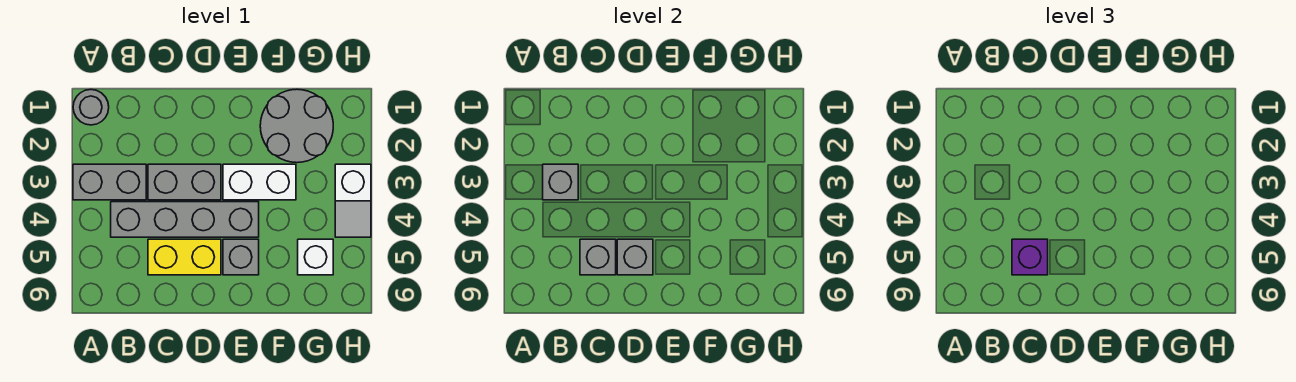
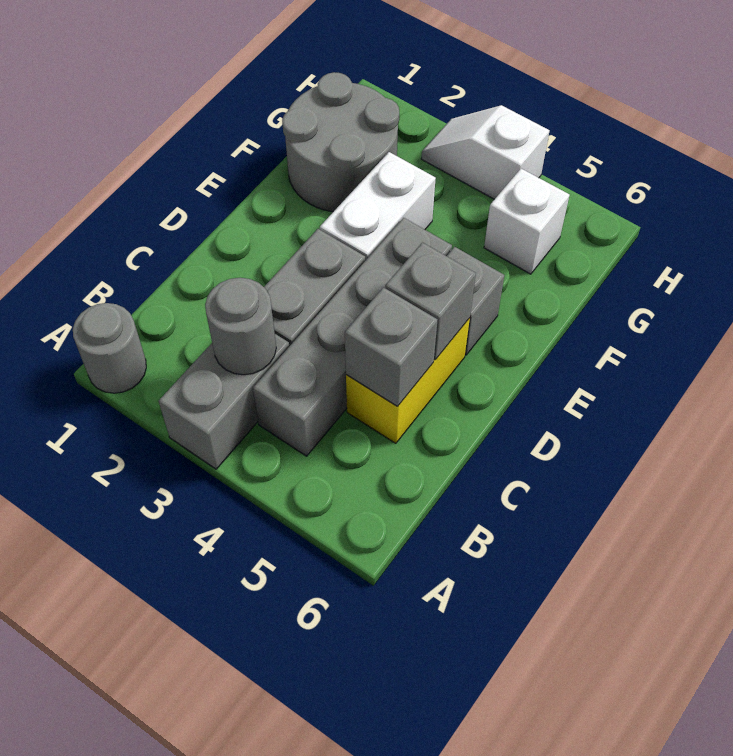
grey brick B3 level 2 -> grey round brick B3 level 2
purple brick C5 level 3 -> none
white slope H3:H4 level 1 top 3 -> white slope H3:H4 level 1 top 4

